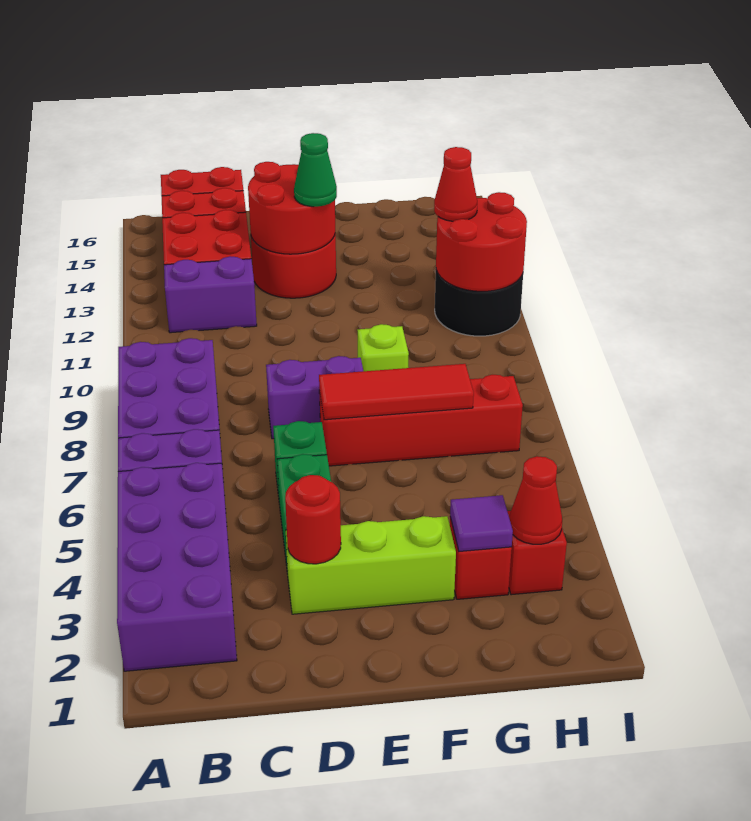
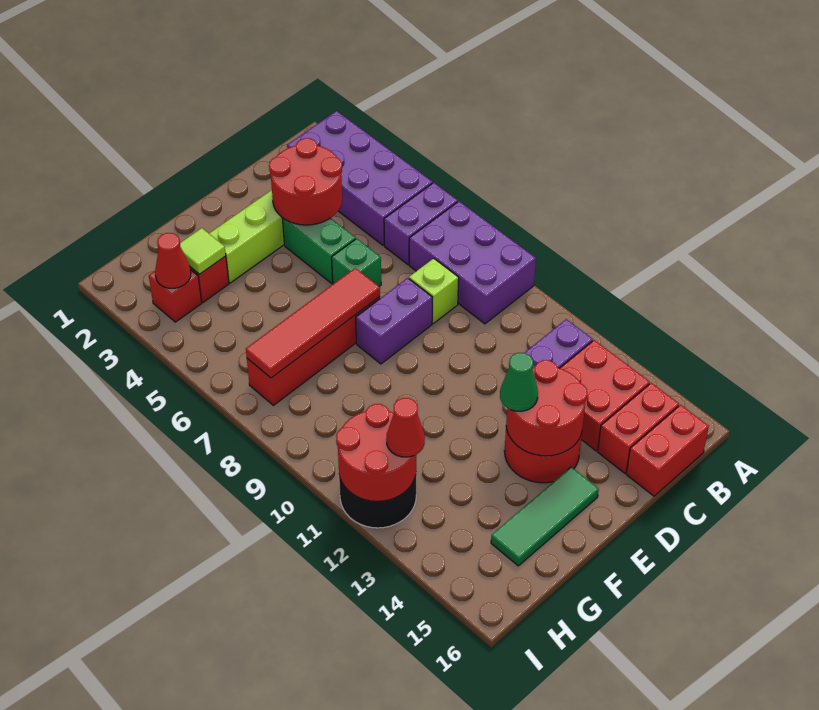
red round brick D3 level 2 -> red round brick C3:D4 level 2
red tile E7:G7 level 2 -> red tile E7:H7 level 2
none -> green tile E15:G15 level 1
lime brick F9 level 1 -> lime brick C8 level 1
purple tile G3 level 2 -> lime tile G3 level 2

